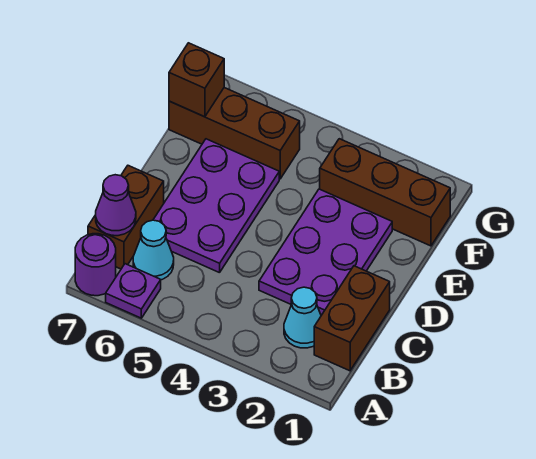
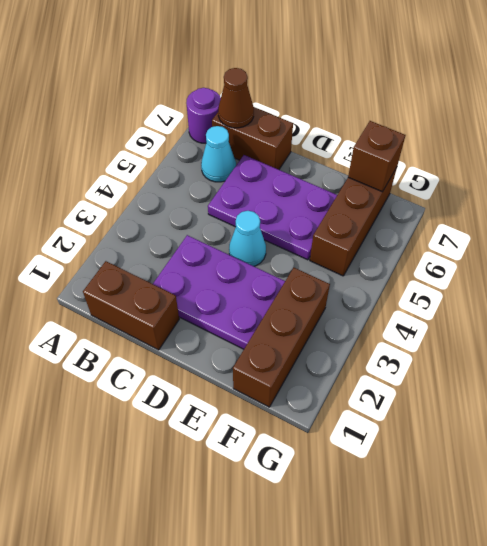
purple plate A6 level 1 -> none
cyan cone B2 level 1 -> cyan cone D4 level 1
purple cone B7 level 2 -> brown cone B7 level 2

